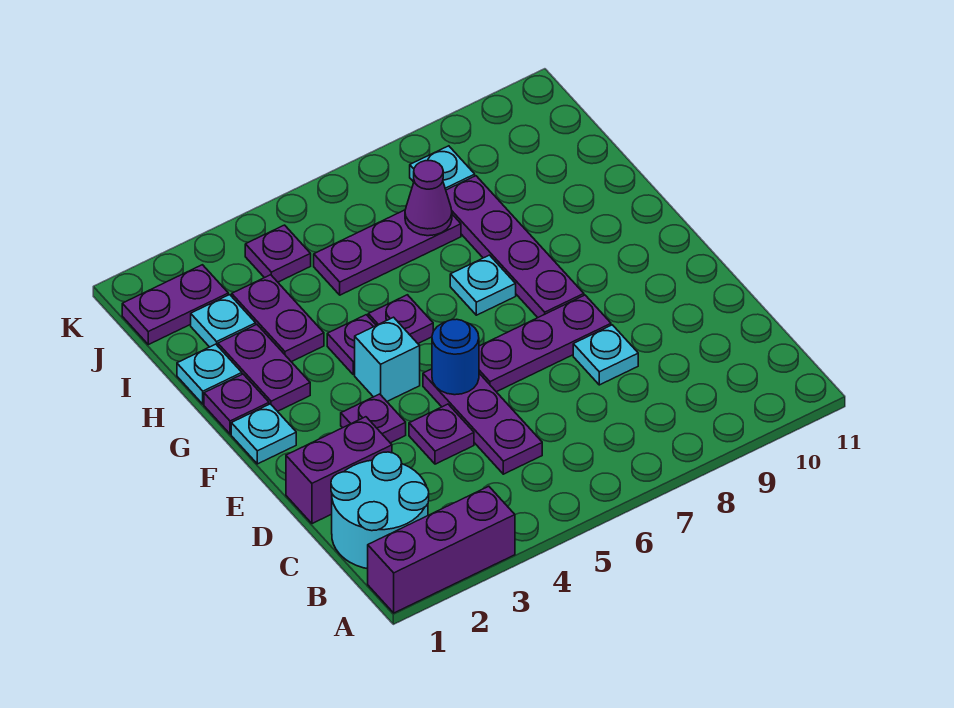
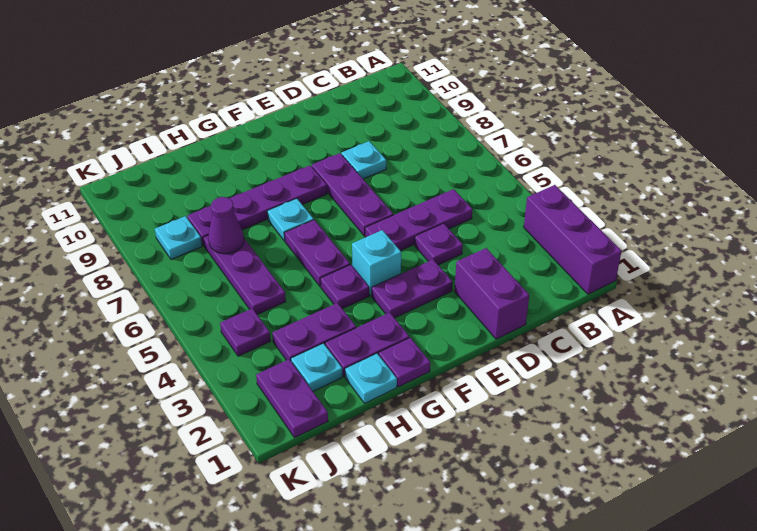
cyan round brick B1:C2 level 1 -> none
purple plate E3 level 1 -> purple plate E3:F3 level 1
blue round brick E5 level 2 -> none
cyan plate F1 level 1 -> none
purple plate G5 level 1 -> purple plate G5:G6 level 1

